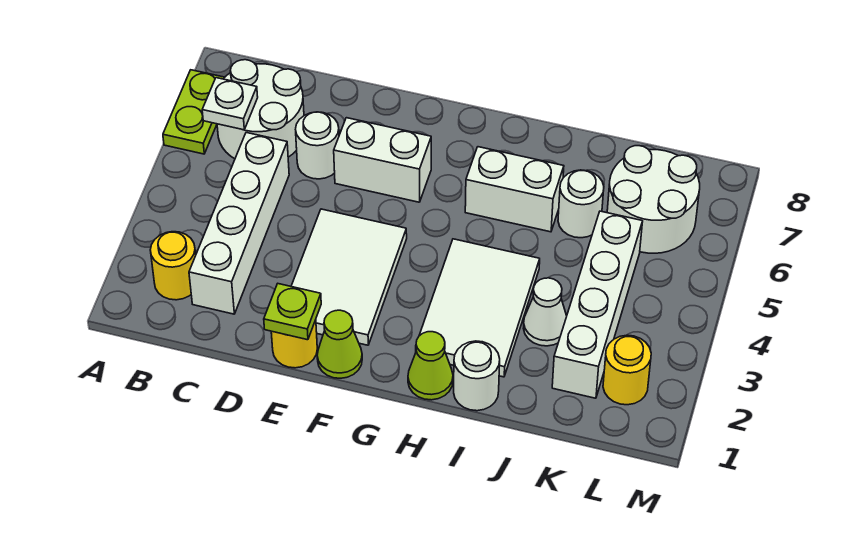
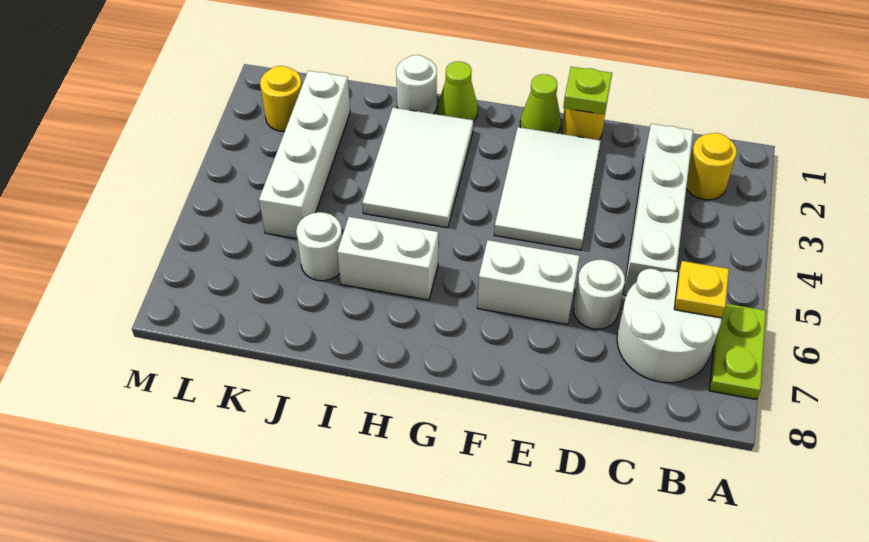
white plate B6 level 2 -> yellow plate B6 level 2
white cone J3 level 1 -> none
white round brick K6:L7 level 1 -> none

